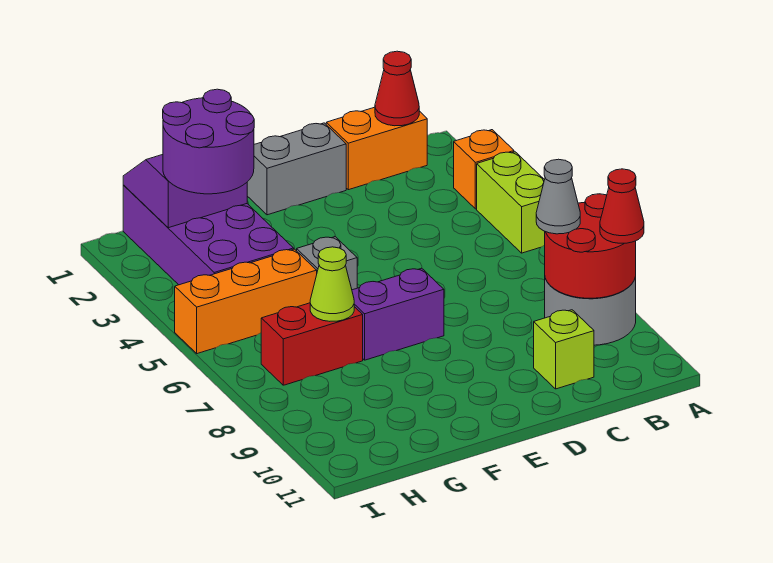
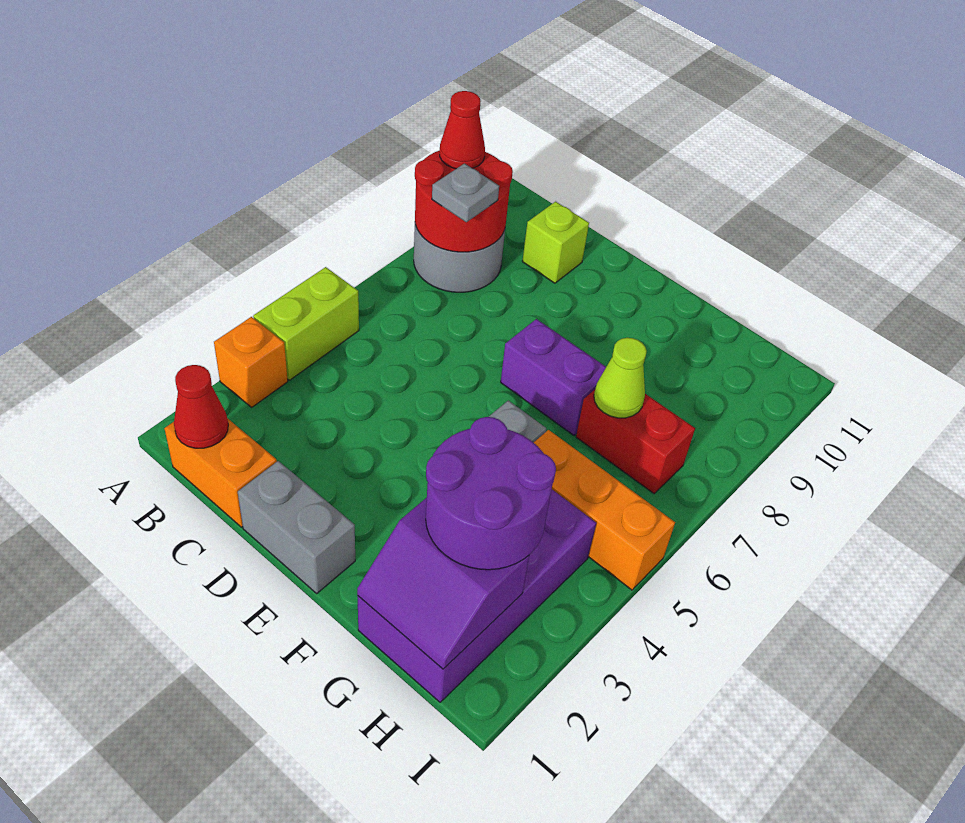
grey cone B8 level 3 -> grey plate B8 level 3

